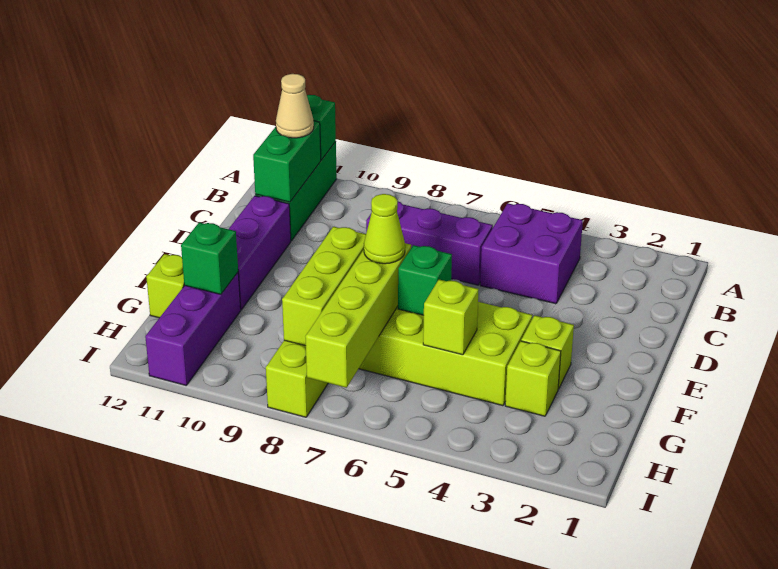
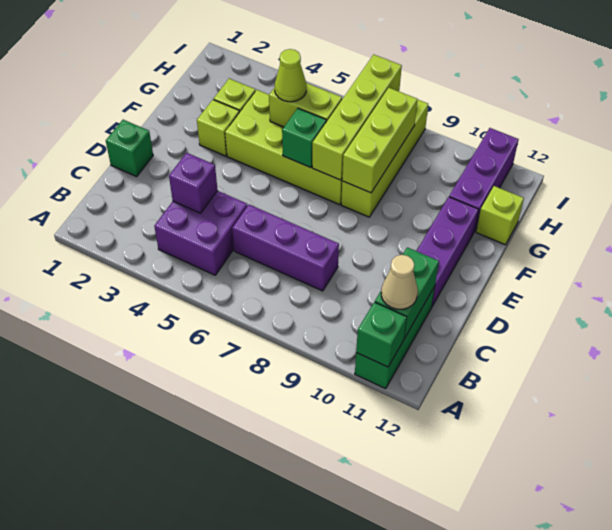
none -> purple brick C4 level 2
lime cone F7 level 3 -> lime cone G5 level 3
lime brick G5 level 2 -> lime brick G5:G6 level 2
green brick G11 level 2 -> green brick D1 level 1

